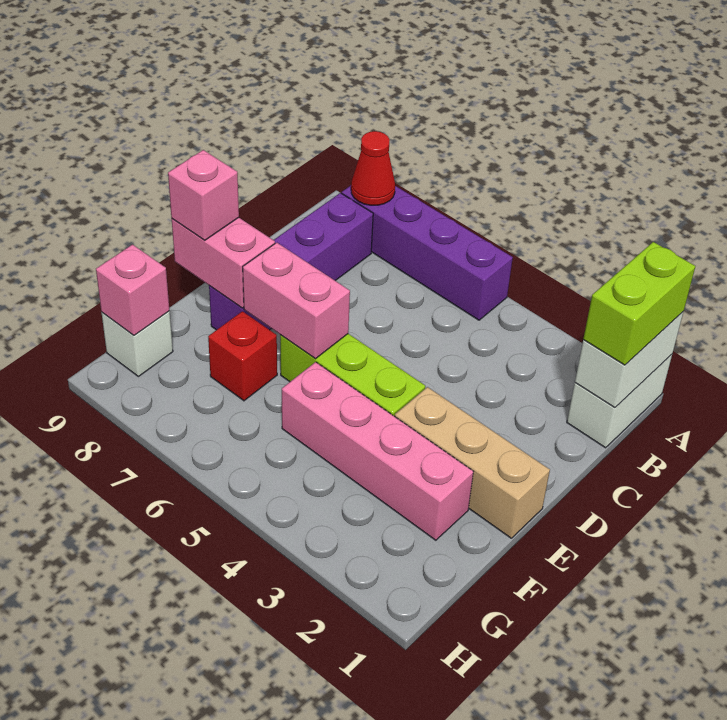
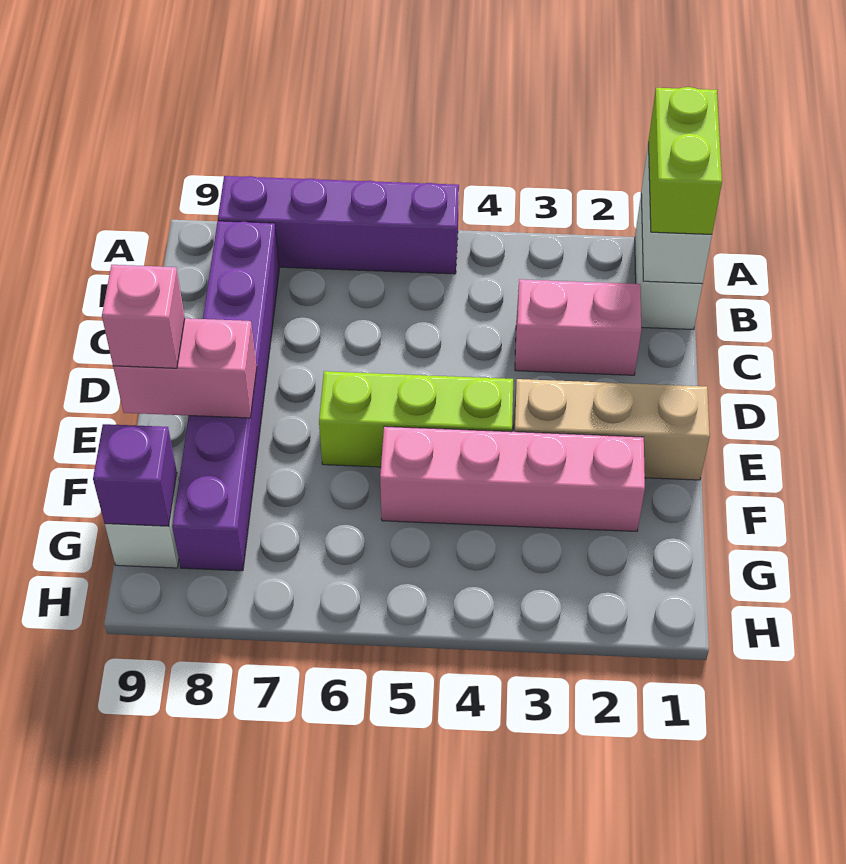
red cone A8 level 2 -> none
purple brick B8:E8 level 1 -> purple brick B8:G8 level 1
pink brick E6:E7 level 2 -> pink brick C2:C3 level 1
red brick F7 level 1 -> none
pink brick G9 level 2 -> purple brick G9 level 2

